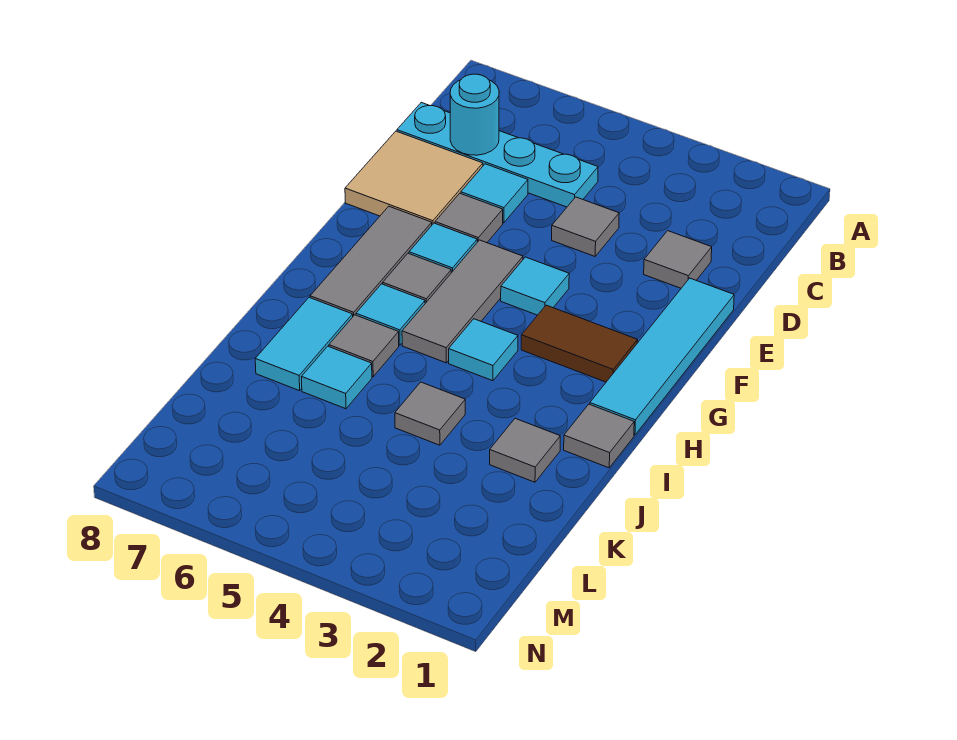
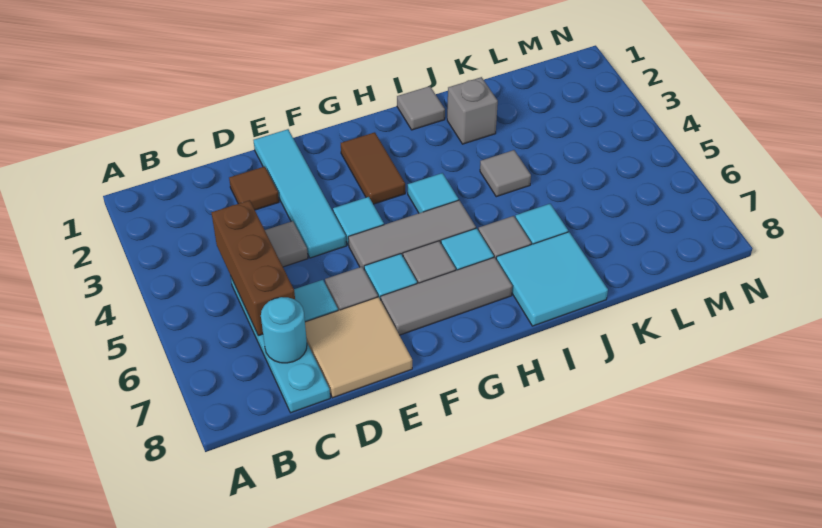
none -> brown brick C4:C6 level 2
grey tile D2 level 1 -> brown tile D2 level 1
cyan tile E1:H1 level 1 -> cyan tile E1:E4 level 1
cyan tile I7:J7 level 1 -> cyan tile I7:J8 level 1
grey tile J2 level 1 -> grey brick J2 level 1

